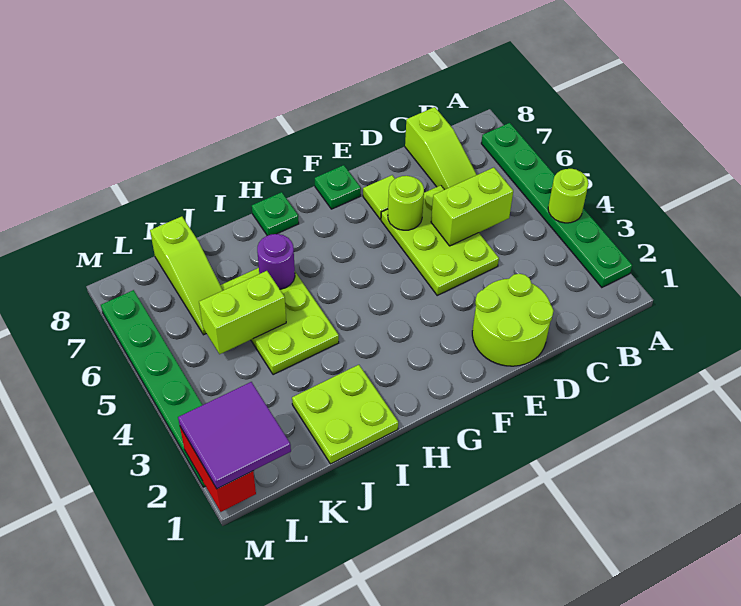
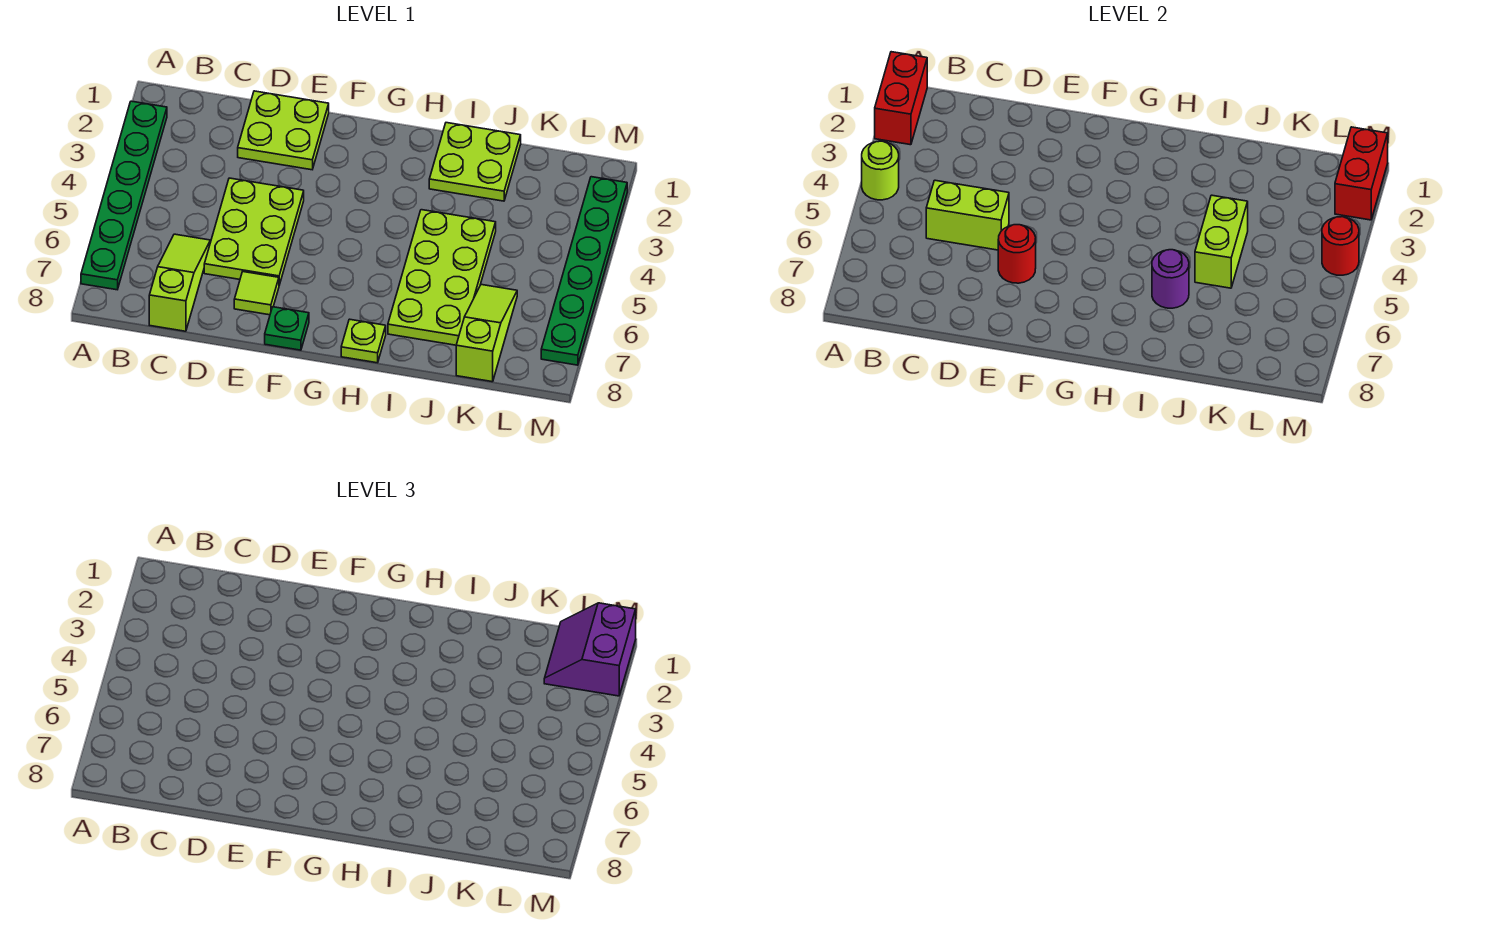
none -> red brick A1:A2 level 2
lime round brick D1:E2 level 1 -> lime plate D1:E2 level 1
lime round brick E6 level 2 -> red round brick E6 level 2
green plate H8 level 1 -> lime plate H8 level 1
lime plate I4:J6 level 1 -> lime plate I4:J7 level 1
lime brick J5:K5 level 2 -> lime brick J4:J5 level 2
purple tile L1:M2 level 3 -> purple slope L1:M2 level 3 top M
none -> red round brick M4 level 2

